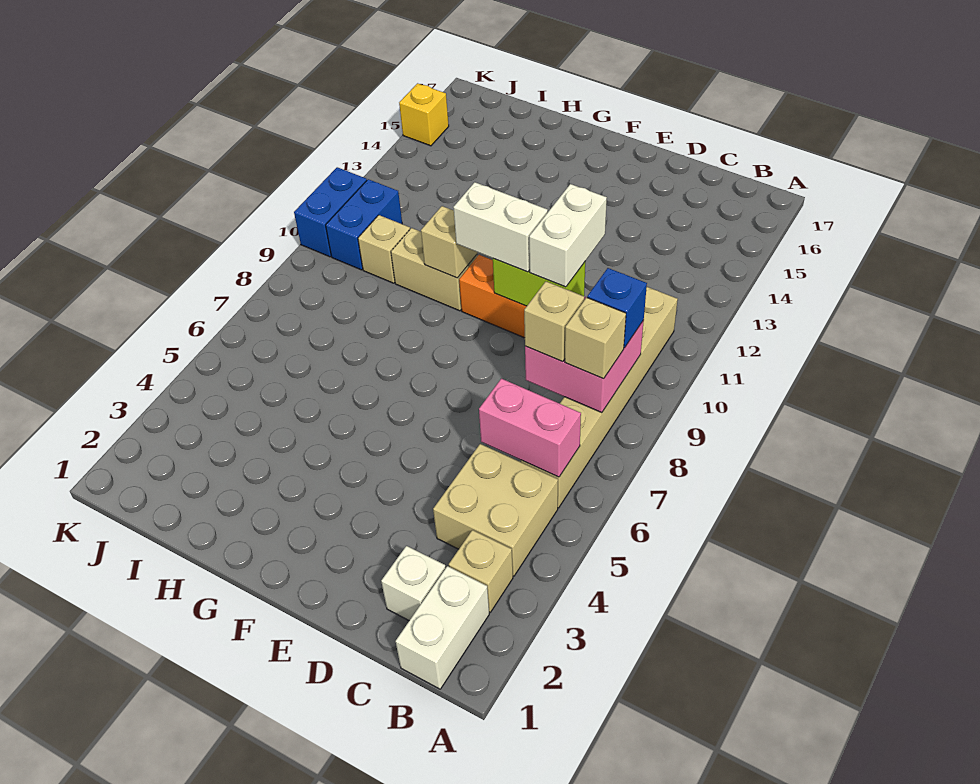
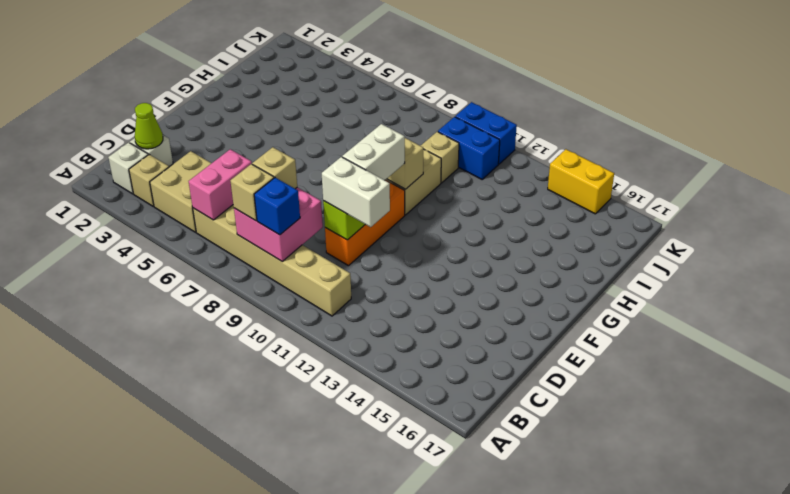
white brick B1:B2 level 1 -> white brick B2 level 1
none -> lime cone C2 level 2
yellow brick K15 level 1 -> yellow brick K14:K15 level 1

